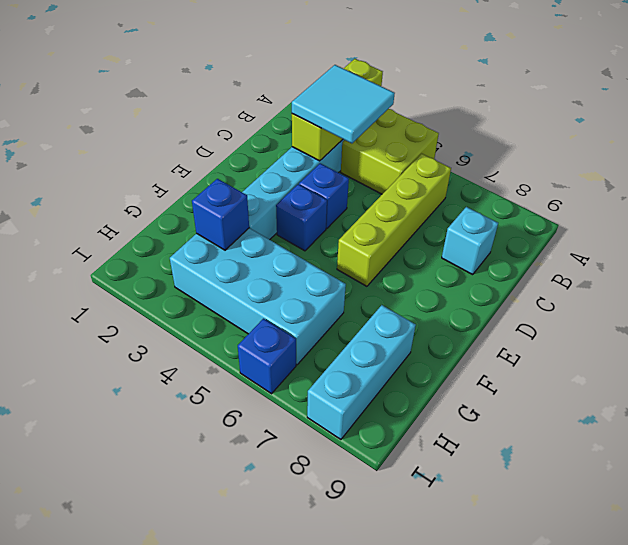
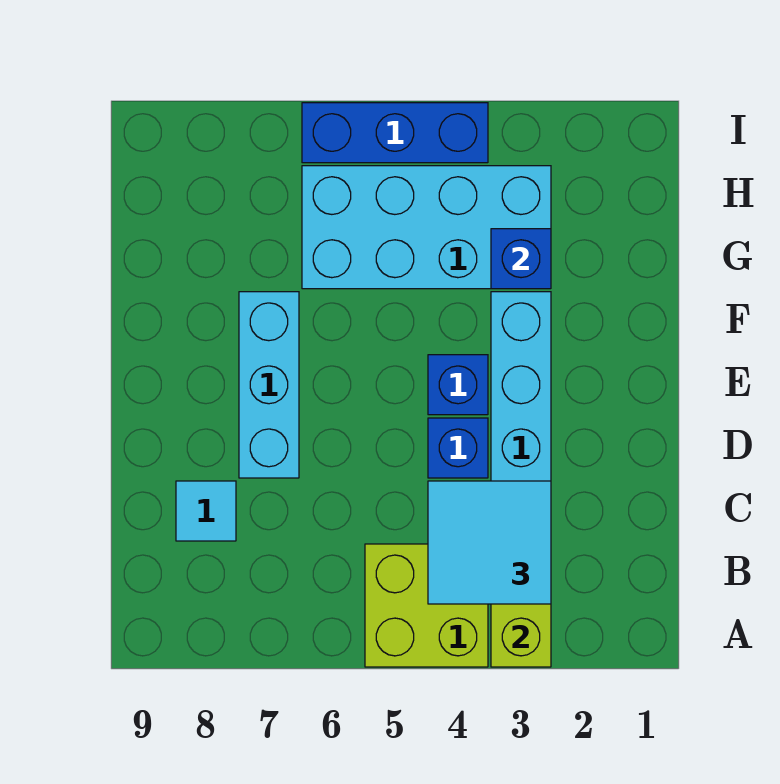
lime brick B6:E6 level 1 -> none
cyan brick C8 level 1 -> cyan tile C8 level 1
cyan brick G8:I8 level 1 -> cyan brick D7:F7 level 1
blue brick I6 level 1 -> blue brick I4:I6 level 1

